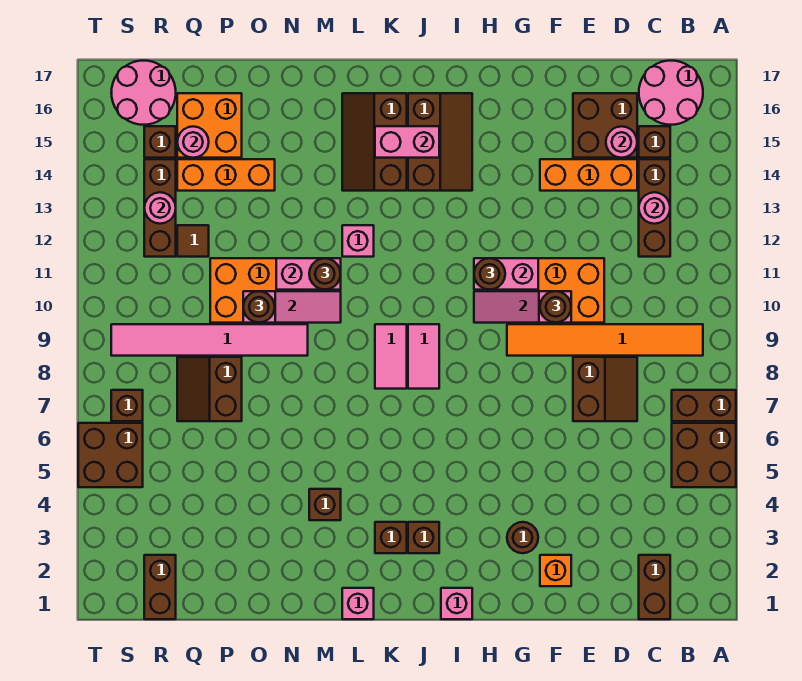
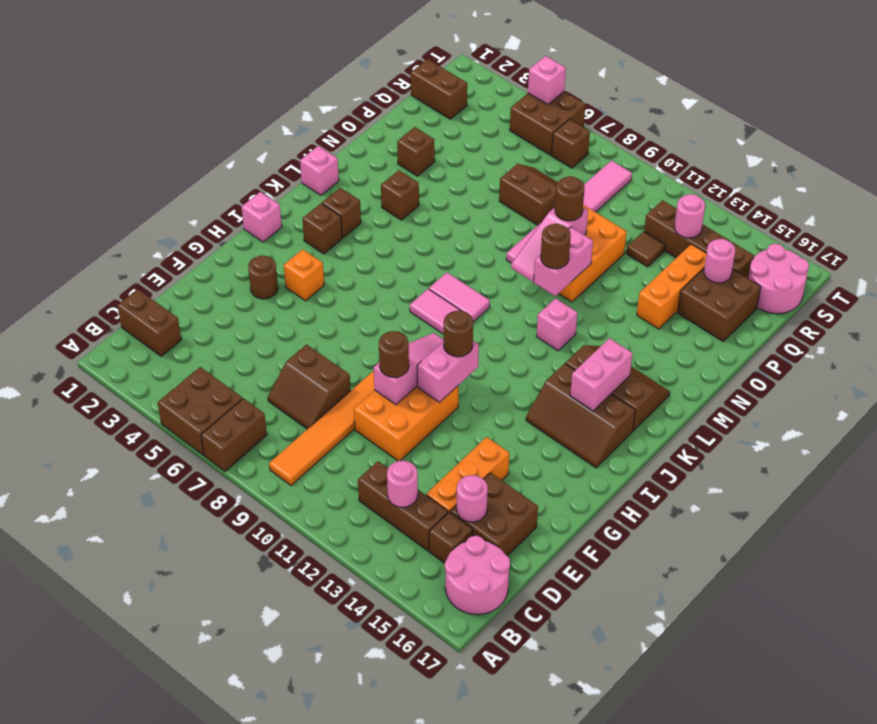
orange brick F2 level 1 -> orange brick H4 level 1
none -> brown brick O3 level 1
orange brick P15:Q16 level 1 -> brown brick P15:Q16 level 1
none -> pink brick T5 level 2

